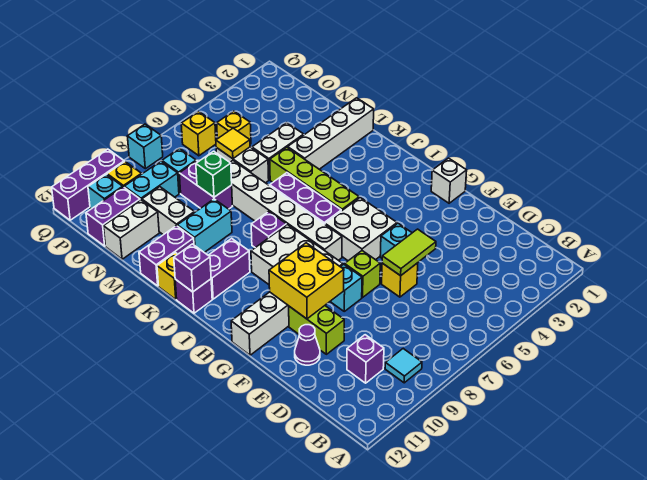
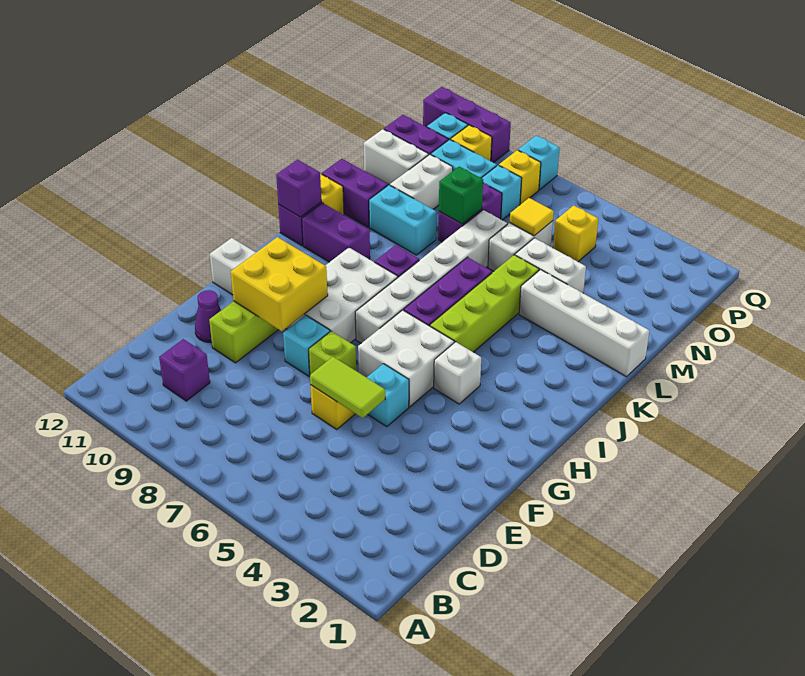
cyan tile B9 level 1 -> none
white brick G1 level 1 -> white brick H4 level 1
yellow brick P6 level 1 -> yellow brick P8 level 1

